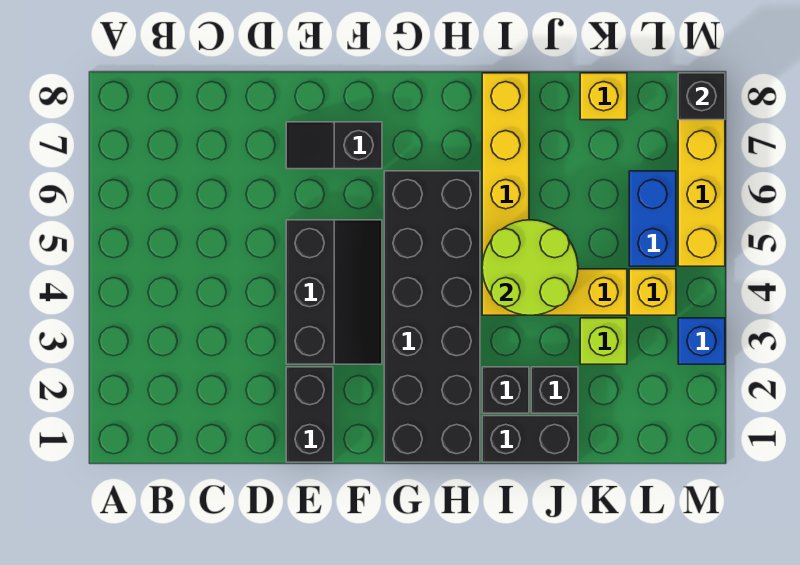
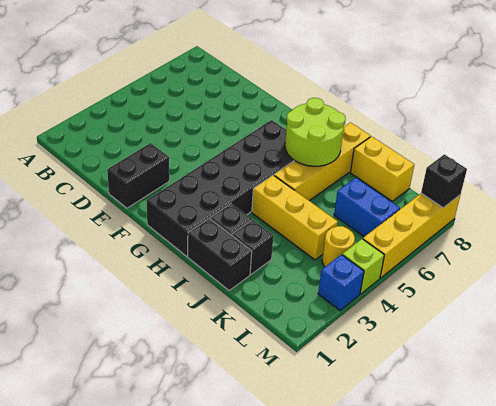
black slope E3:F5 level 1 top E -> none
black slope E7:F7 level 1 top F -> none
lime round brick I4:J5 level 2 -> lime round brick H6:I7 level 2
lime brick K3 level 1 -> lime brick M4 level 1
yellow brick K8 level 1 -> yellow brick J8:K8 level 1
yellow brick L4 level 1 -> yellow round brick L4 level 1
blue brick L5:L6 level 1 -> blue brick K6:L6 level 1

